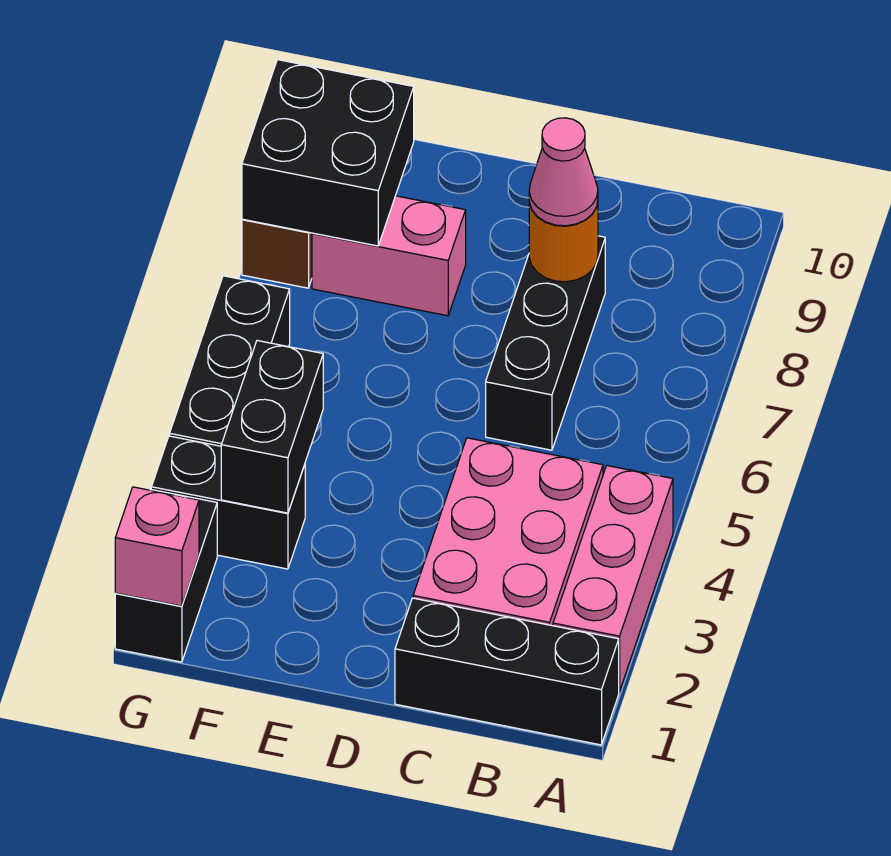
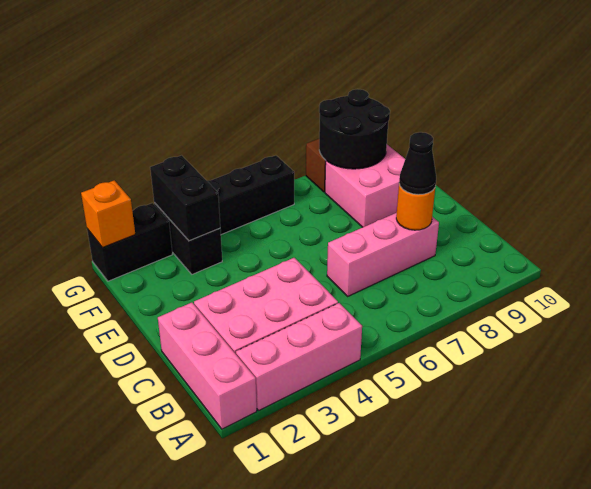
black brick A1:C1 level 1 -> pink brick A1:C1 level 1
black brick C6:C8 level 1 -> pink brick C6:C8 level 1
pink cone C8 level 3 -> black cone C8 level 3
pink brick E8:F8 level 1 -> pink brick E8:F9 level 1
black brick F3:F4 level 2 -> black brick F3:G3 level 2
black brick F8:G9 level 2 -> black round brick F8:G9 level 2
pink brick G1 level 2 -> orange brick G1 level 2

